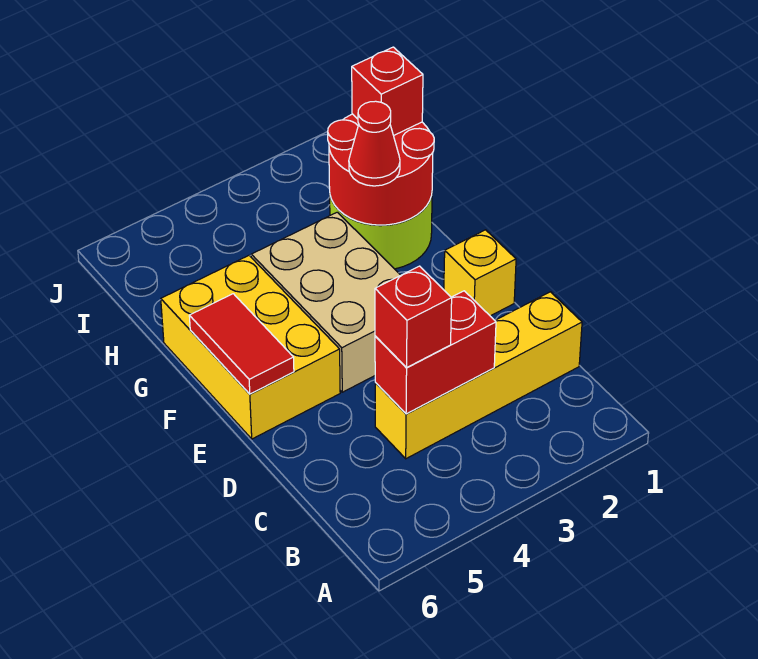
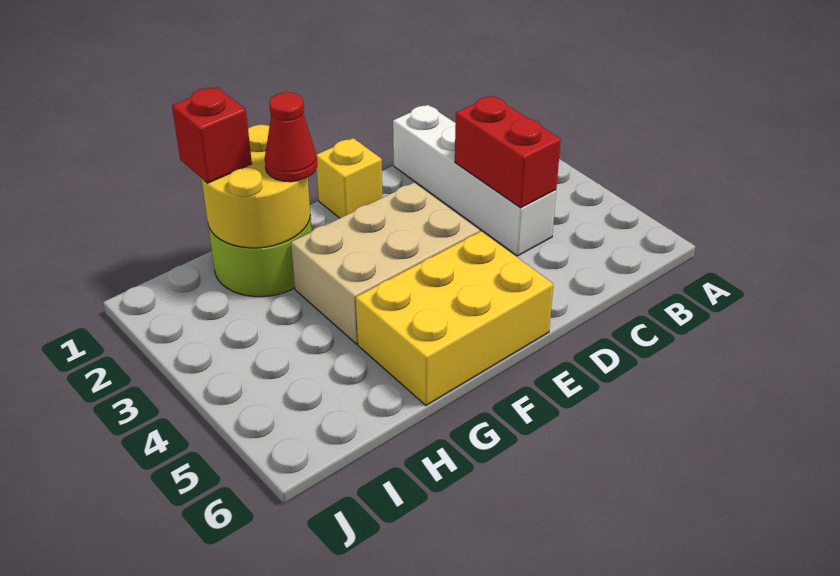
yellow brick C1:C4 level 1 -> white brick C1:C4 level 1
red brick C4 level 3 -> none
red tile E6:F6 level 2 -> none
red round brick G1:H2 level 2 -> yellow round brick G1:H2 level 2

